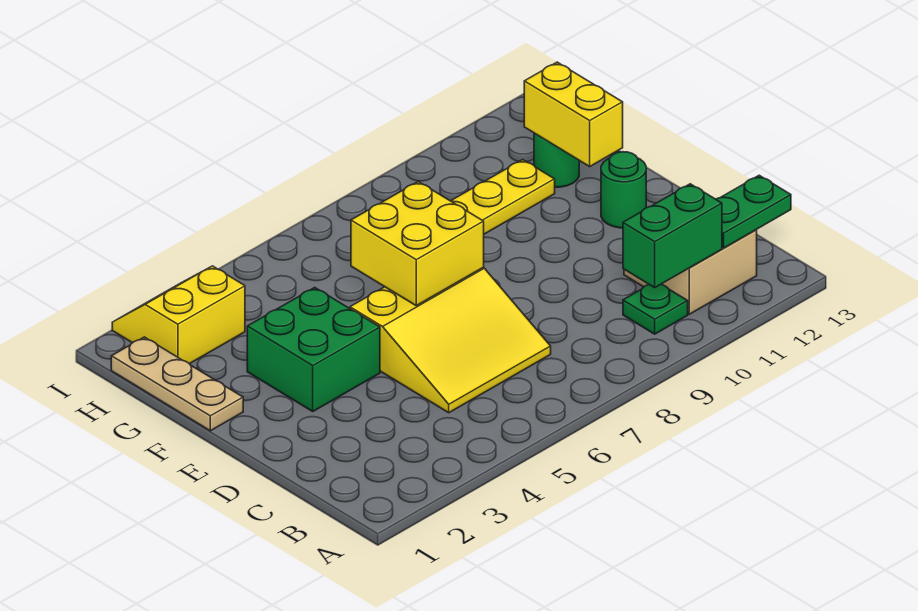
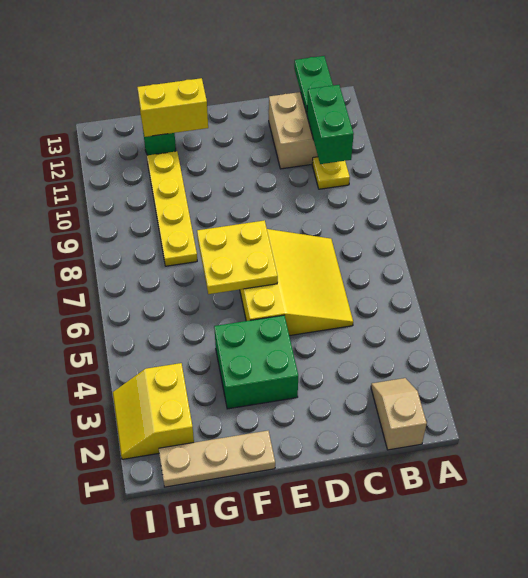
none -> tan slope B1:B2 level 1 top 1
green plate B10 level 1 -> yellow plate B10 level 1
yellow brick E6:F7 level 2 -> yellow plate E6:F7 level 2
green round brick E12 level 1 -> none

